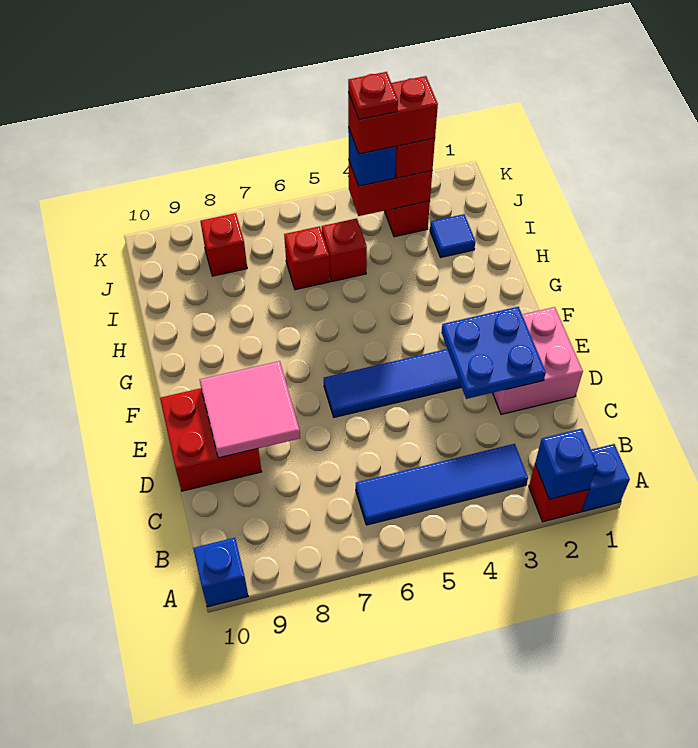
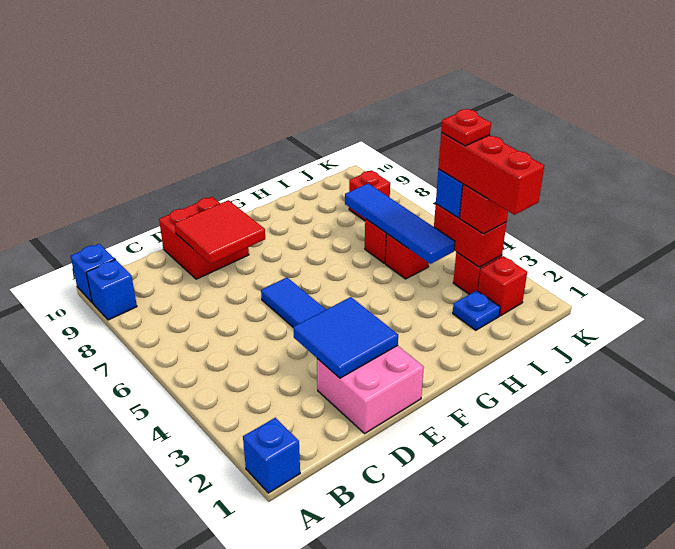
red brick A2 level 1 -> red brick J2 level 1
blue brick A2 level 2 -> blue brick A9 level 1
blue tile B3:B6 level 1 -> blue tile I4:I7 level 2
blue plate D2:E3 level 2 -> blue tile D2:E3 level 2
pink tile D8:E9 level 2 -> red tile D8:E9 level 2
blue tile I2 level 1 -> blue plate I2 level 1
red brick J3:J4 level 4 -> red brick J2:J4 level 4

